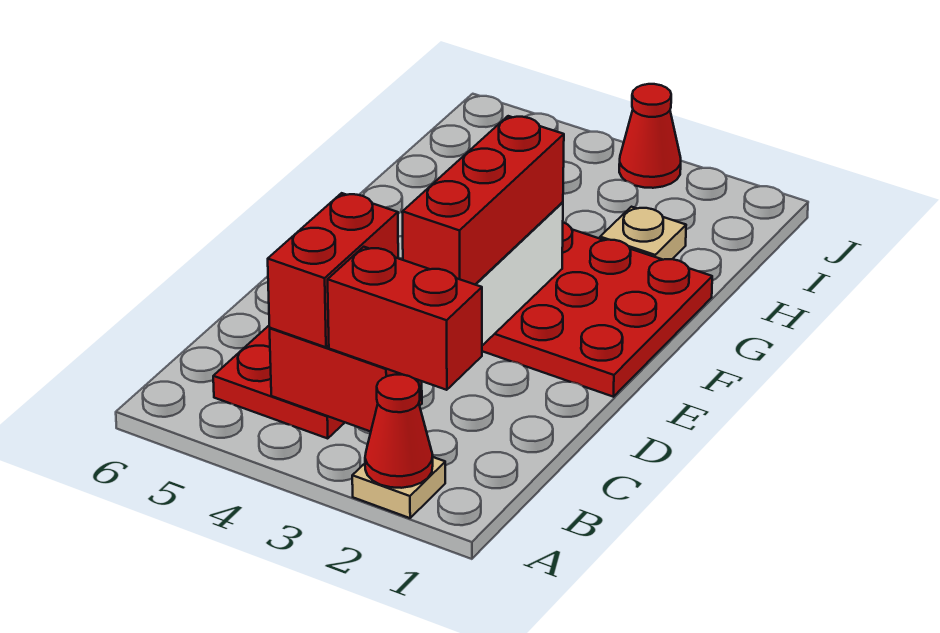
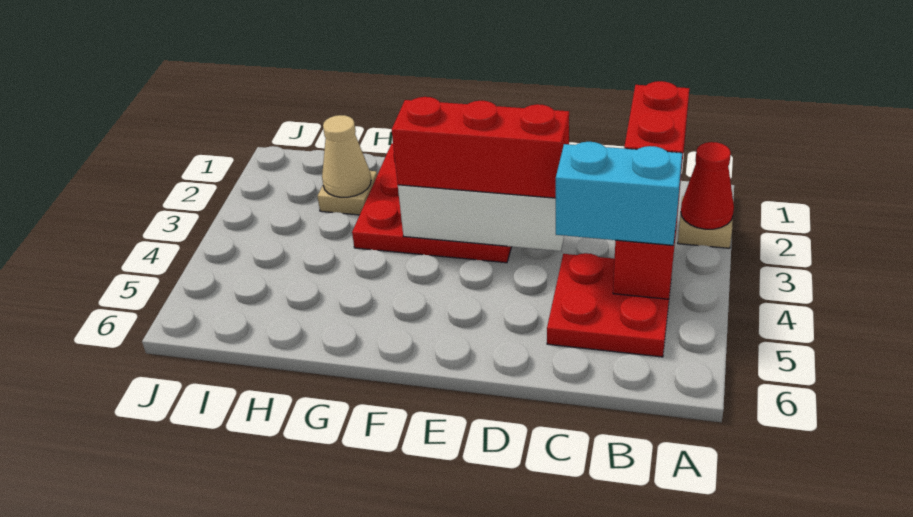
red brick B4:C4 level 3 -> cyan brick B4:C4 level 3
none -> tan cone H2 level 2
red cone J3 level 1 -> none

